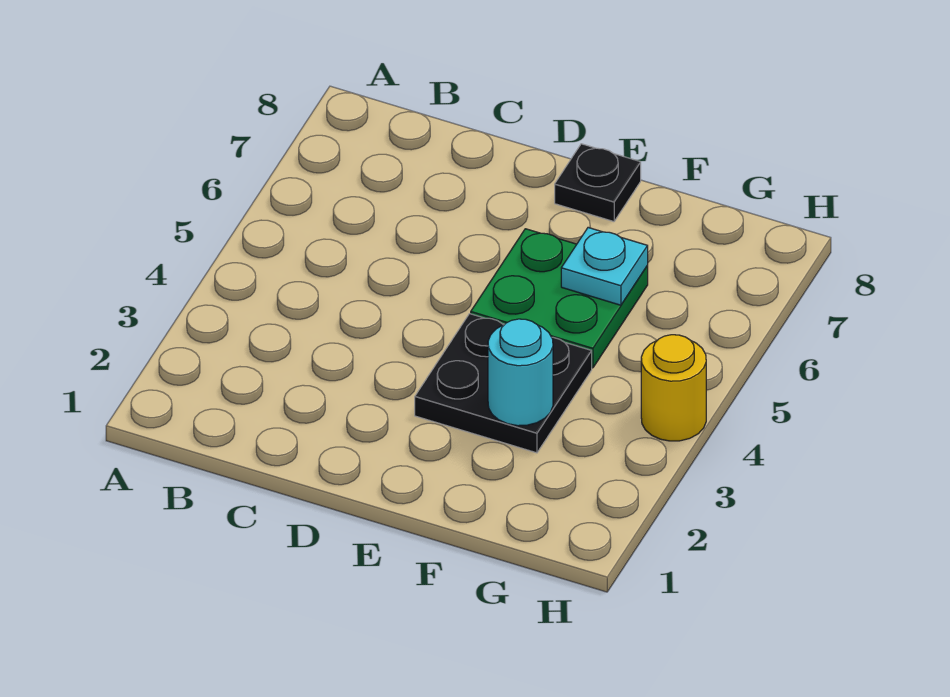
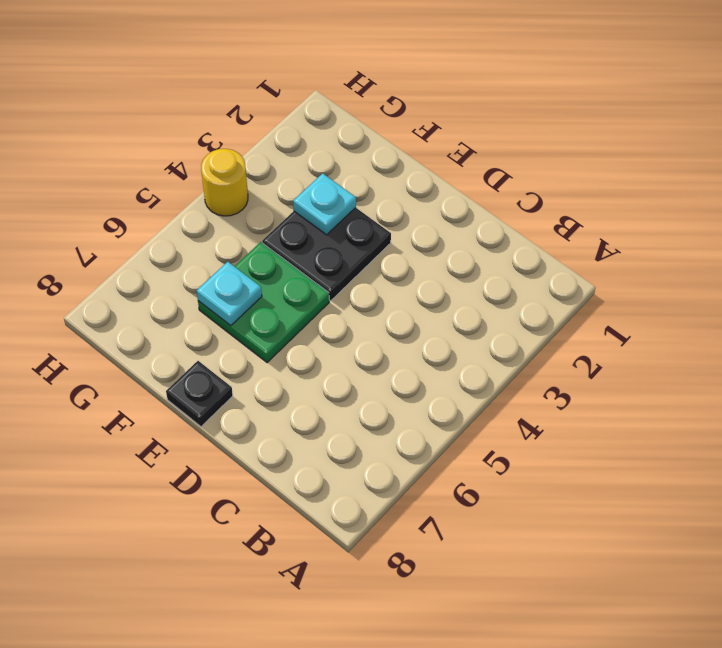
cyan round brick F3 level 2 -> cyan plate F3 level 2

